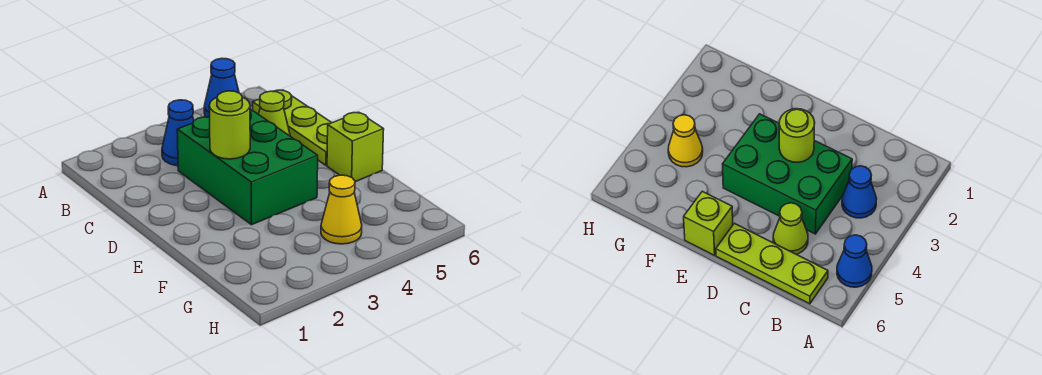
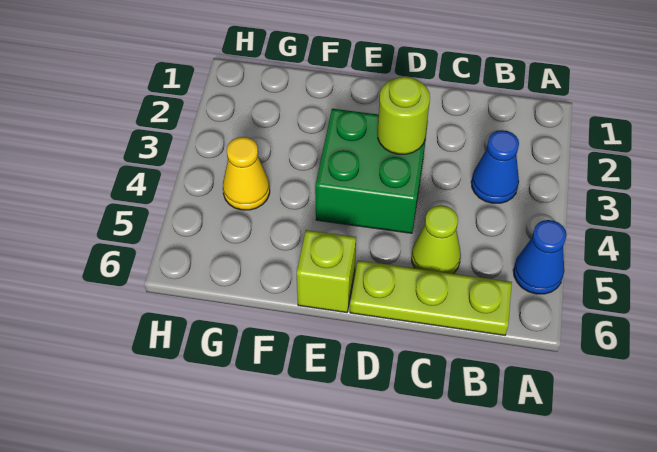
green brick C3:E4 level 1 -> green brick D3:E4 level 1

